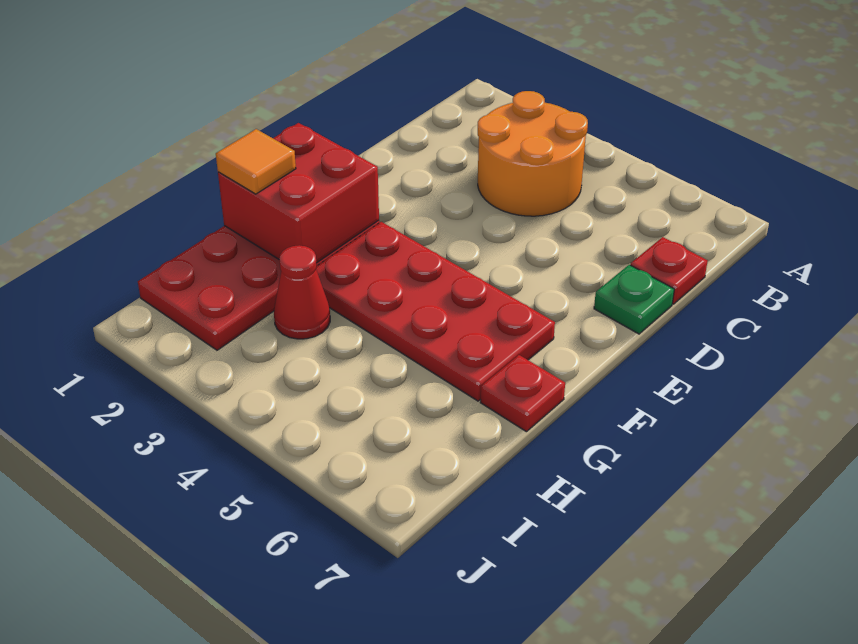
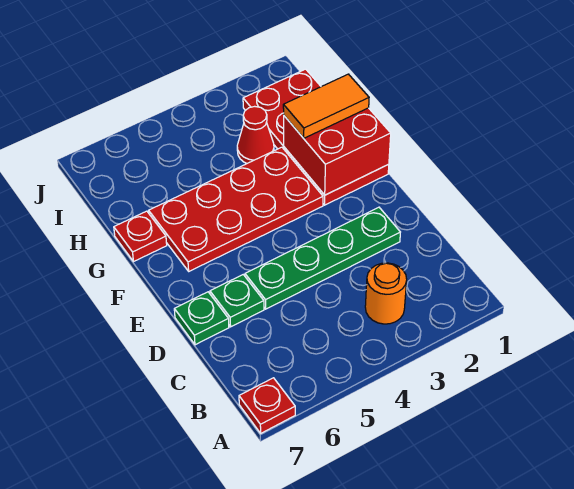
orange round brick B3:C4 level 1 -> orange round brick B3 level 1
red plate C7 level 1 -> red plate A7 level 1
none -> green plate D2:D5 level 1
none -> green plate D6 level 1
orange tile G1 level 3 -> orange tile G1:G2 level 3

